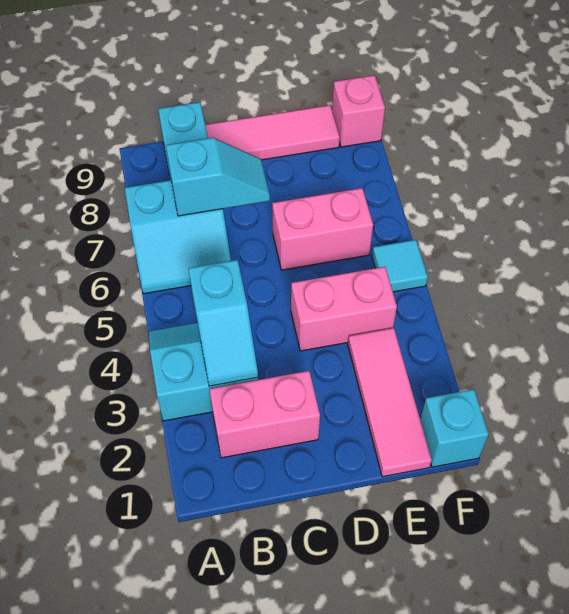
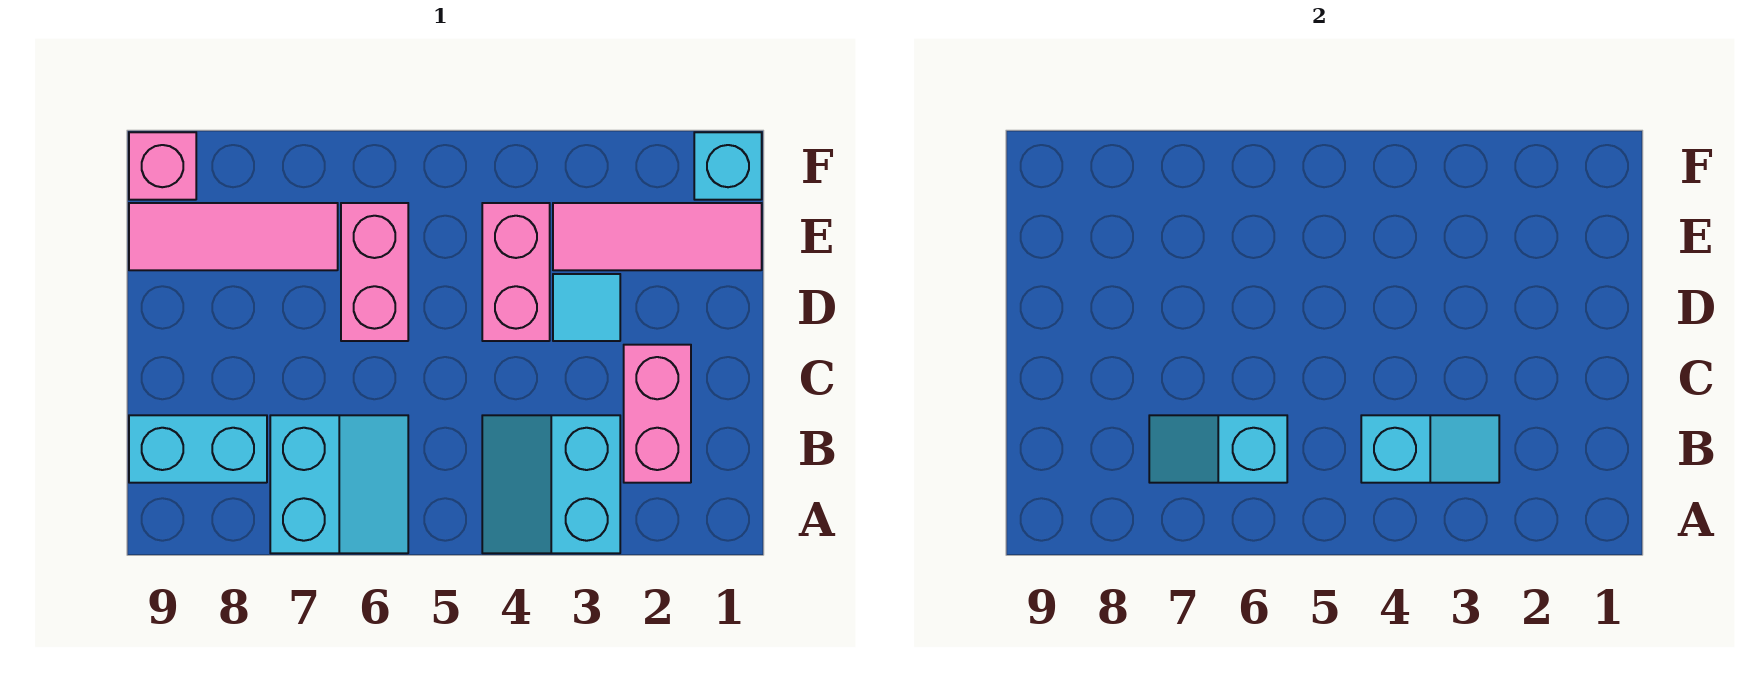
cyan slope B7:C7 level 2 top B -> cyan slope B6:B7 level 2 top 6
pink tile C9:E9 level 1 -> pink tile E7:E9 level 1
cyan tile F5 level 1 -> cyan tile D3 level 1

